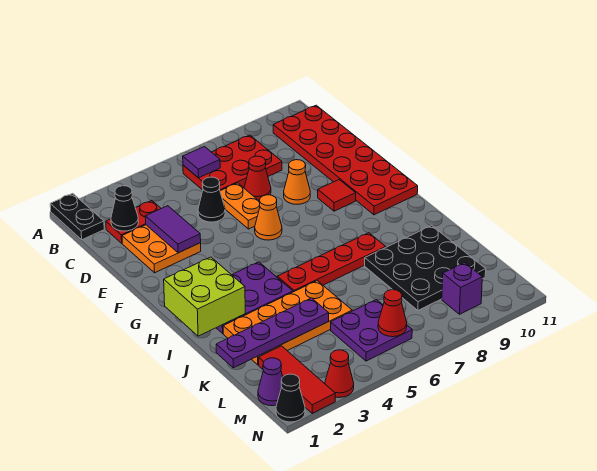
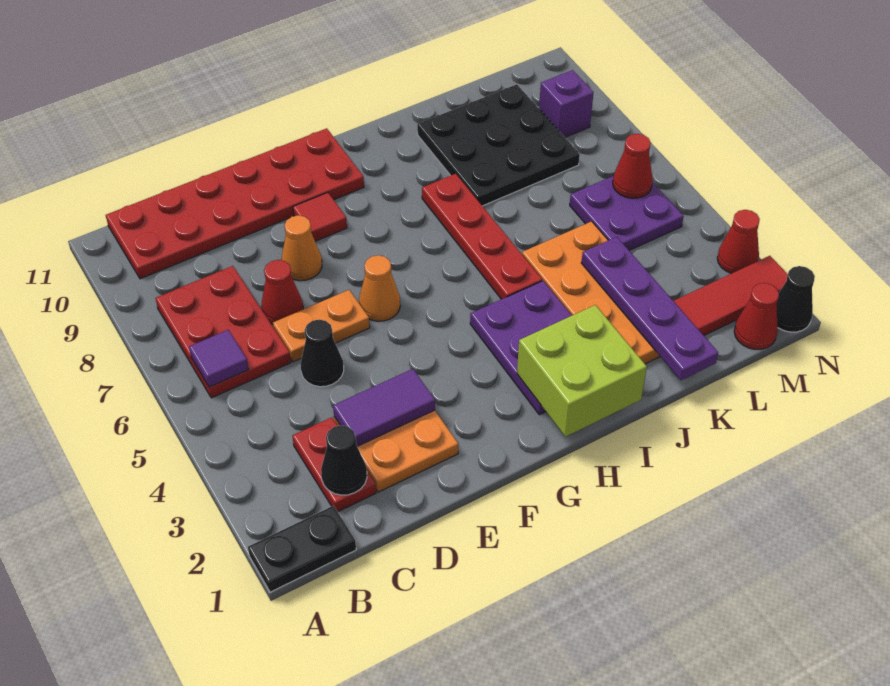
purple cone M1 level 1 -> red cone M1 level 1

